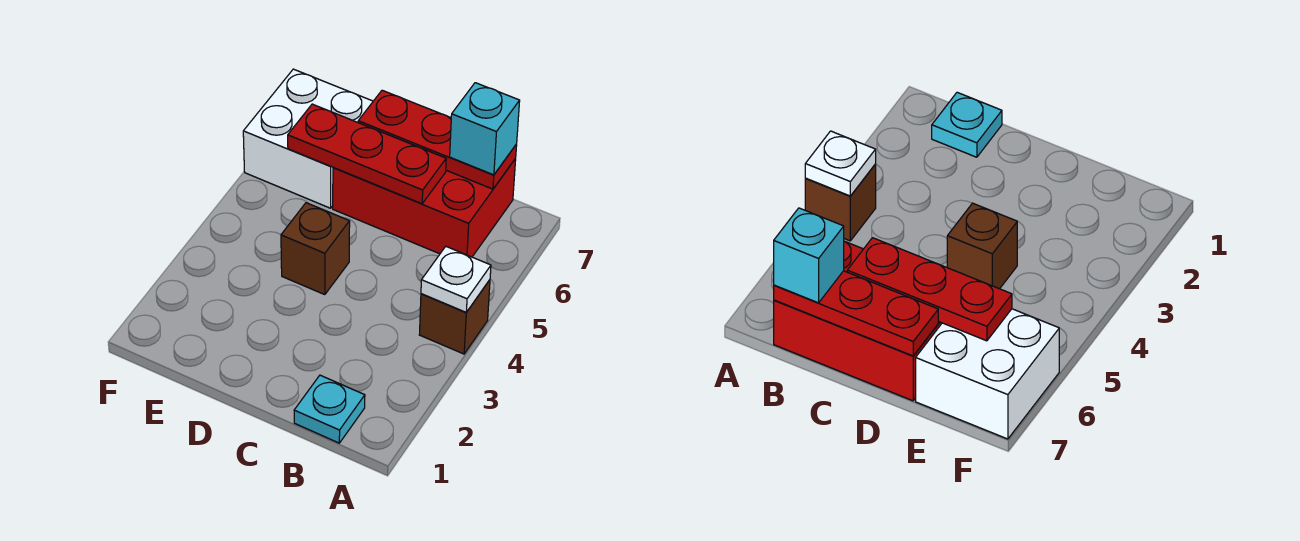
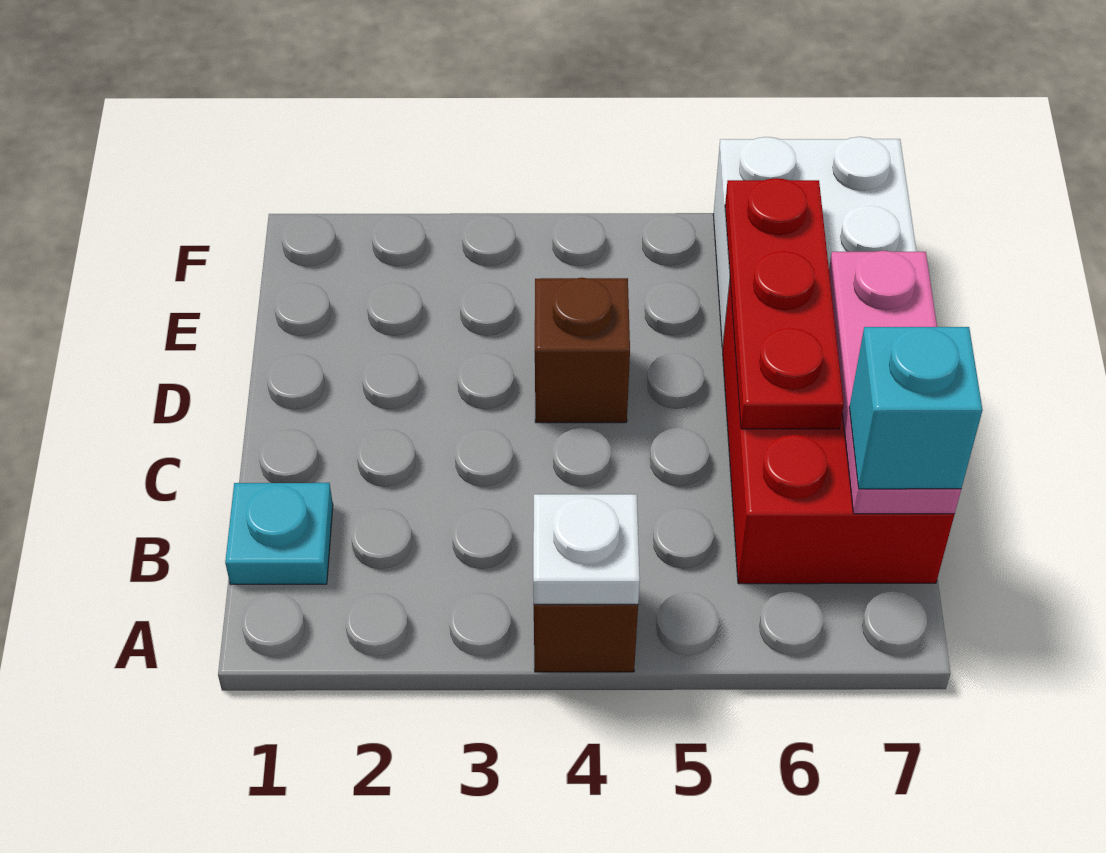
red plate B7:D7 level 2 -> pink plate B7:D7 level 2

